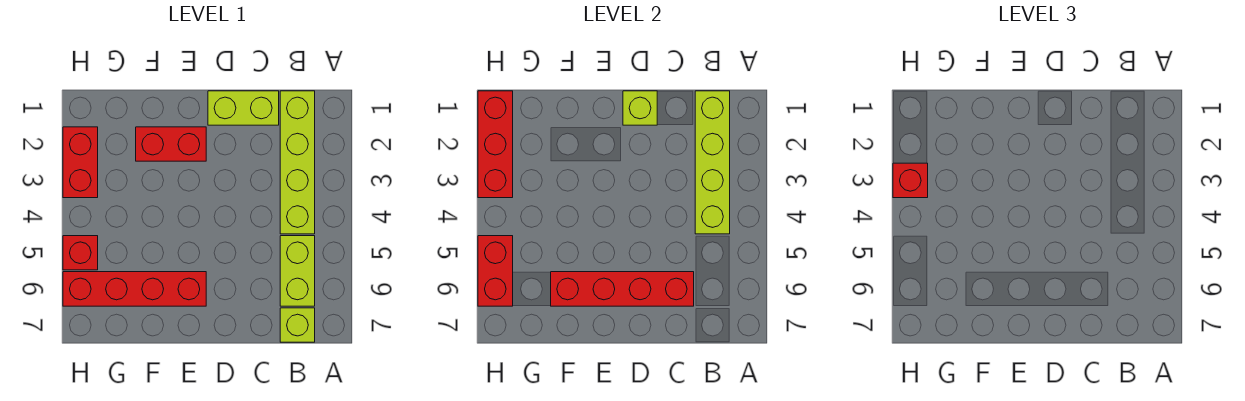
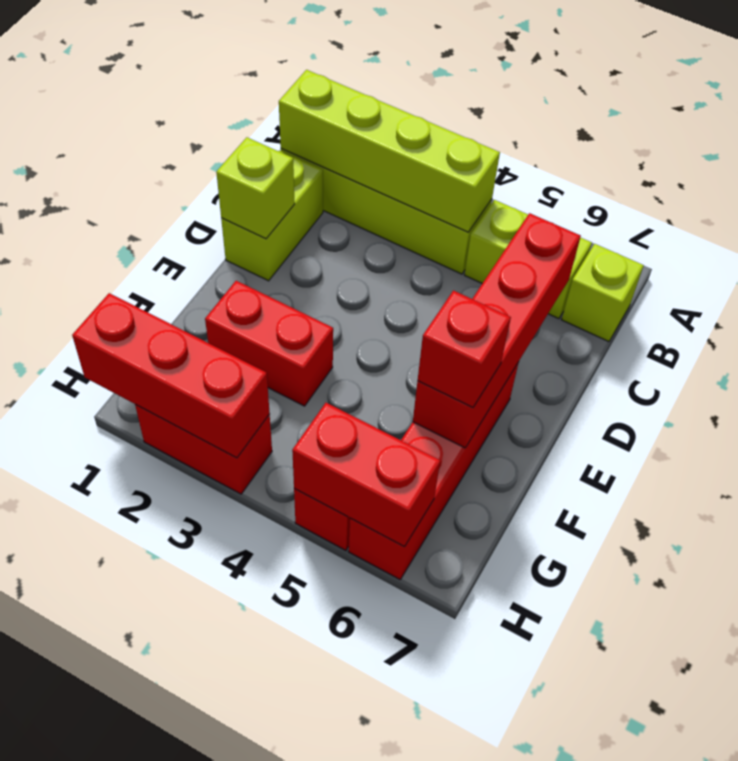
red brick E2:F2 level 1 -> red brick F2:F3 level 1
red brick H3 level 3 -> red brick F6 level 3

